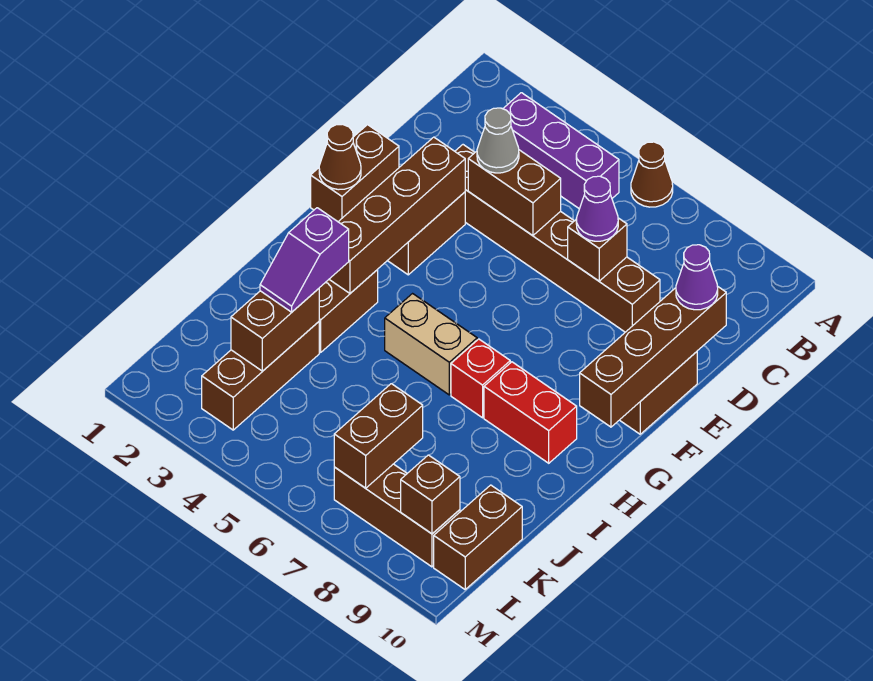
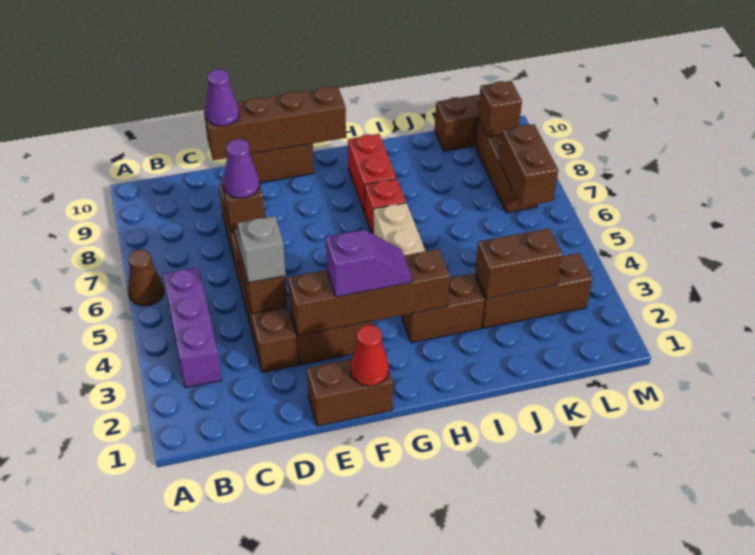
grey cone D4 level 3 -> grey brick D4 level 3
brown cone F1 level 2 -> red cone F1 level 2
purple slope I3:J3 level 3 top I -> purple slope F3:G3 level 3 top F
brown brick K7:L7 level 2 -> brown brick L6:L7 level 2

